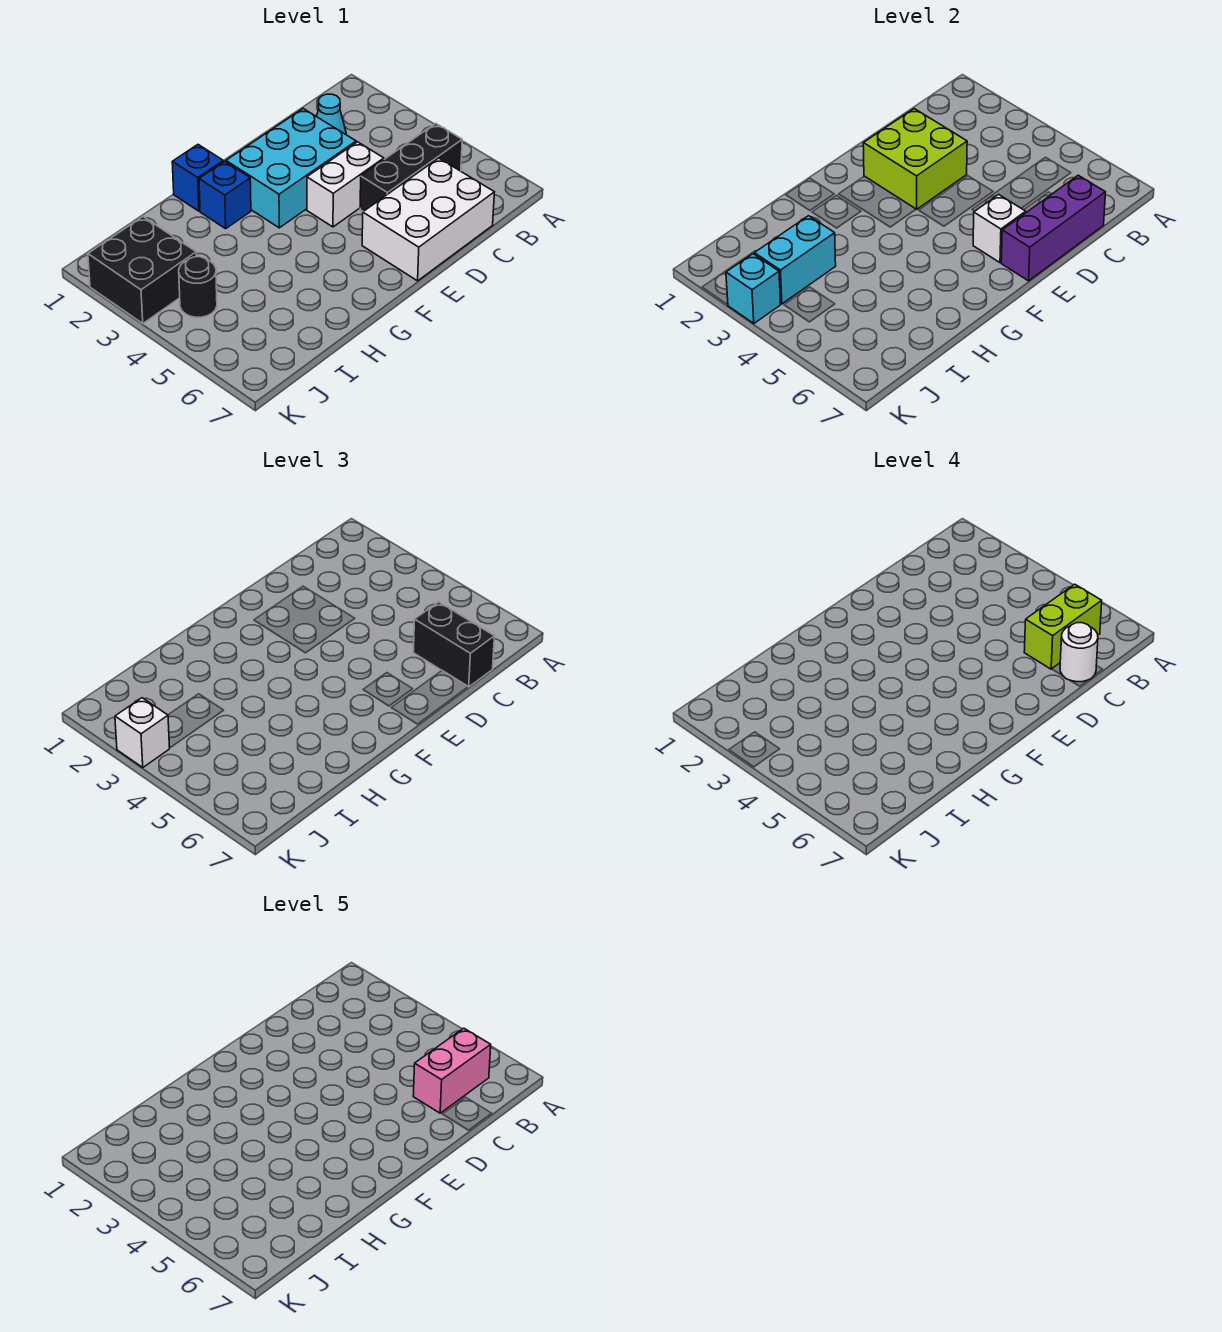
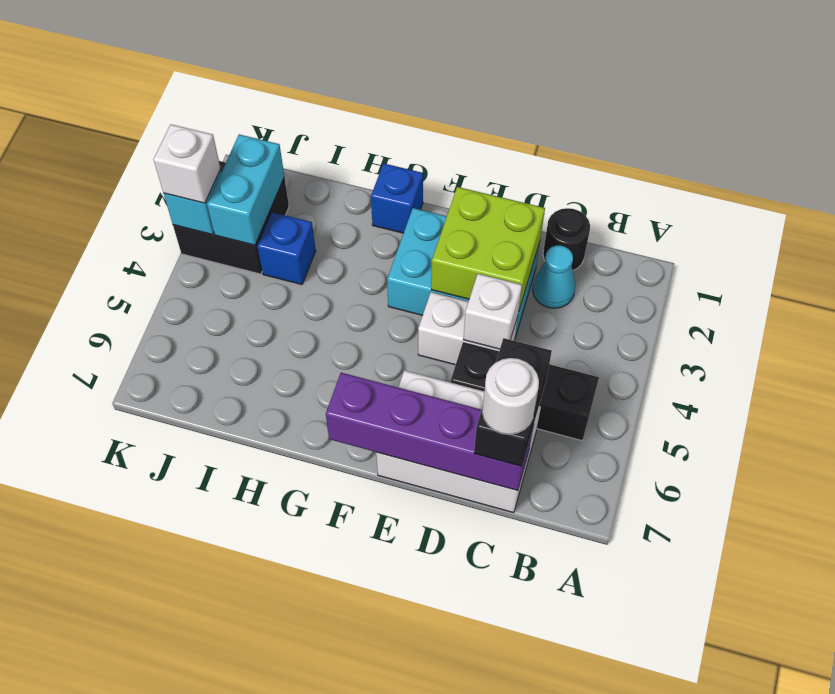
lime brick B6:C6 level 4 -> none
pink brick B6:C6 level 5 -> none
purple brick C7:E7 level 2 -> purple brick C7:F7 level 2
white brick E6 level 2 -> white brick D4 level 2
blue brick G2 level 1 -> blue brick I3 level 1
cyan brick I3:J3 level 2 -> cyan brick J2:J3 level 2
black round brick J4 level 1 -> black round brick C1 level 1

